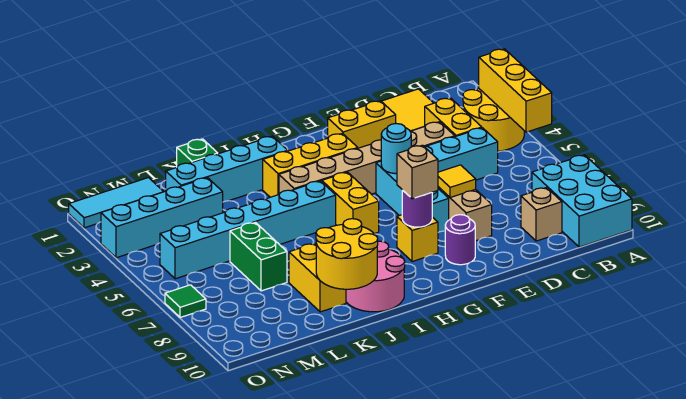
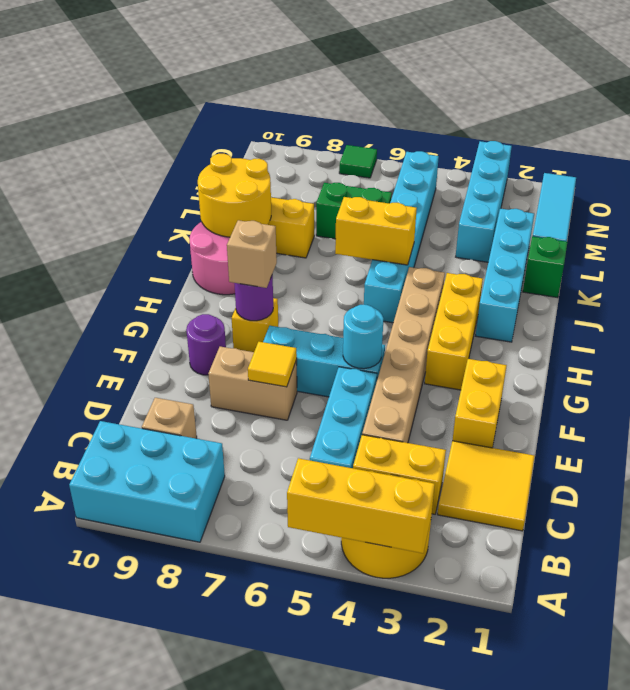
yellow brick H5:H6 level 1 -> yellow brick J5:J6 level 2

